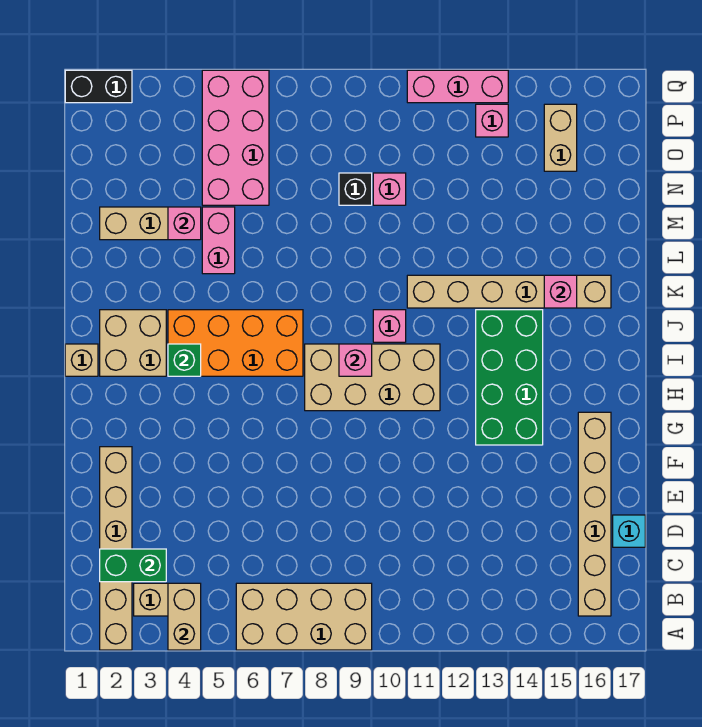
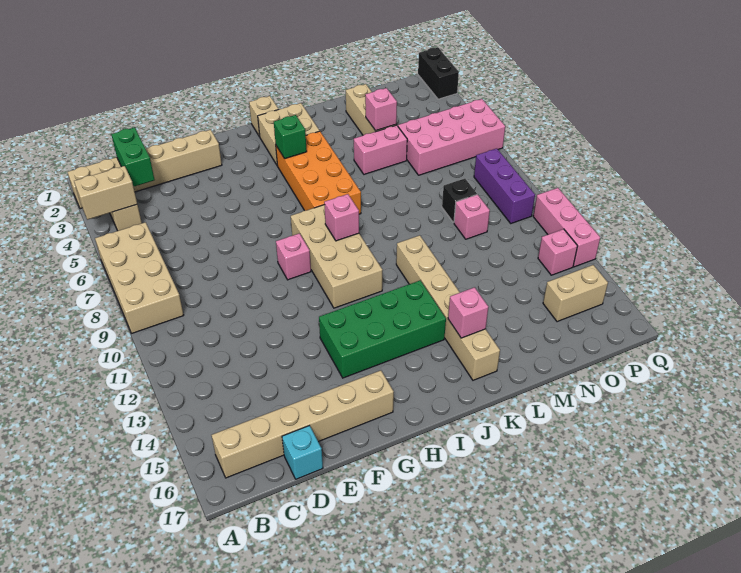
pink brick J10 level 1 -> pink brick G9 level 1
none -> purple brick P8:P10 level 1

